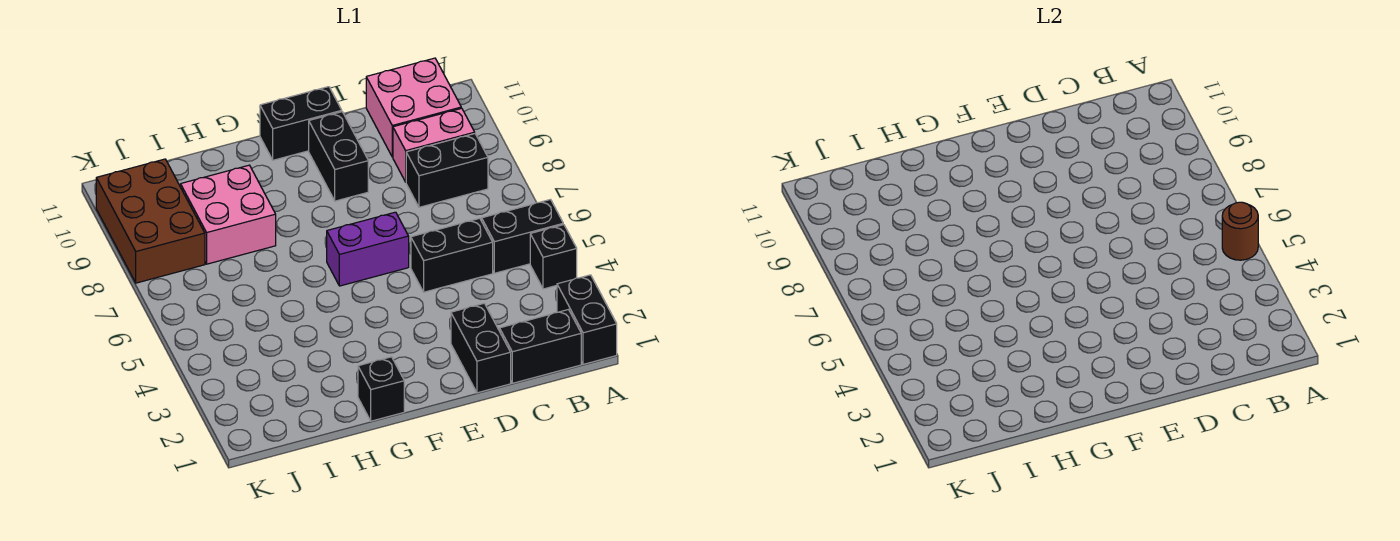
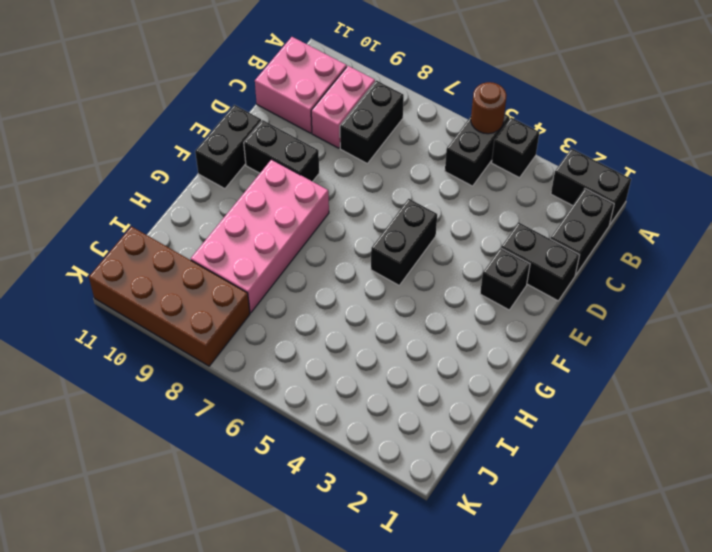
black brick C5:D5 level 1 -> black brick E5:F5 level 1
purple brick E6:F6 level 1 -> none
black brick G1 level 1 -> black brick E2 level 1
pink brick H8:I9 level 1 -> pink brick F8:I9 level 1
brown brick J8:K10 level 1 -> brown brick J8:K11 level 1

